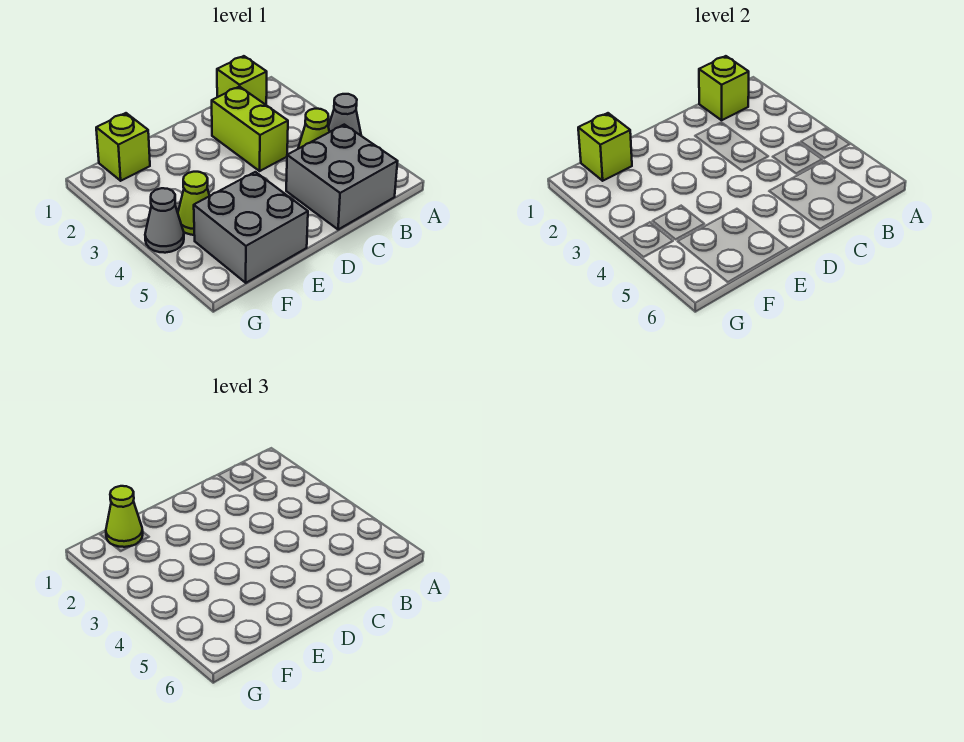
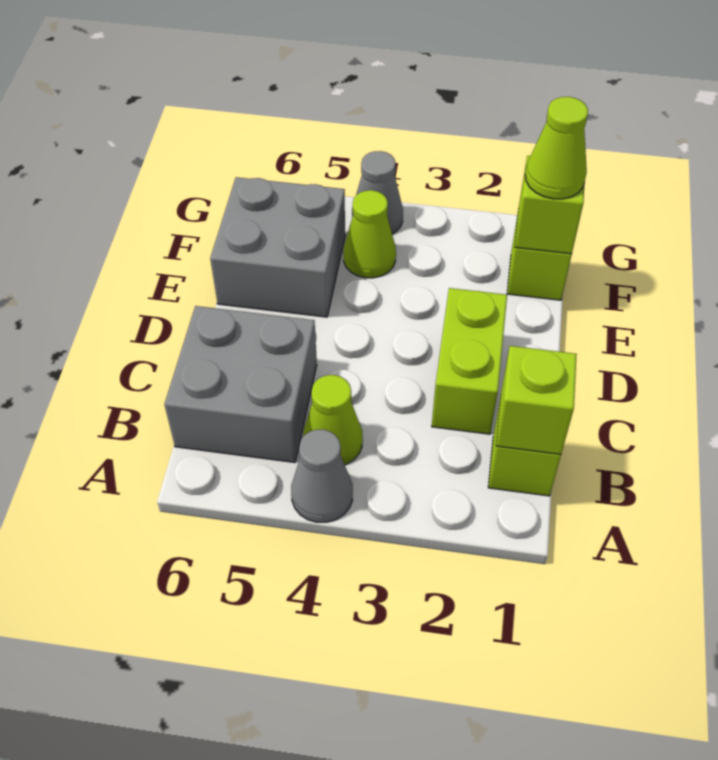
lime brick C2:C3 level 1 -> lime brick C2:D2 level 1

